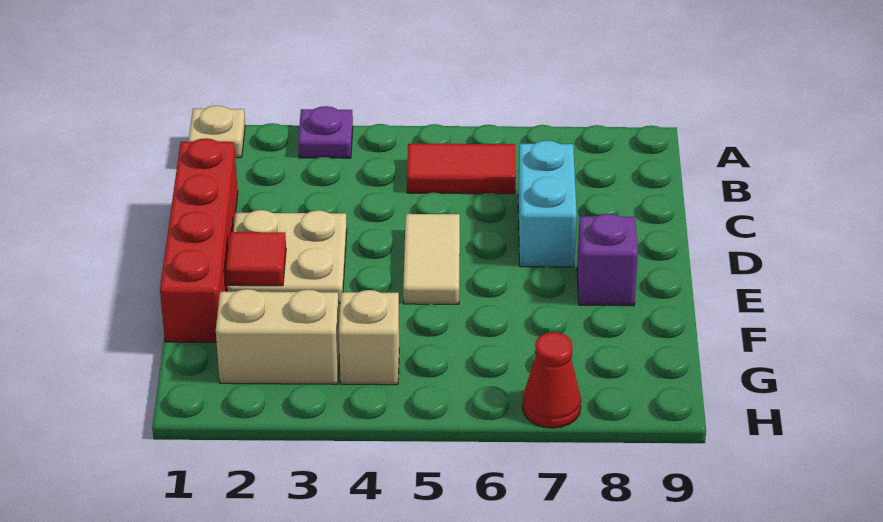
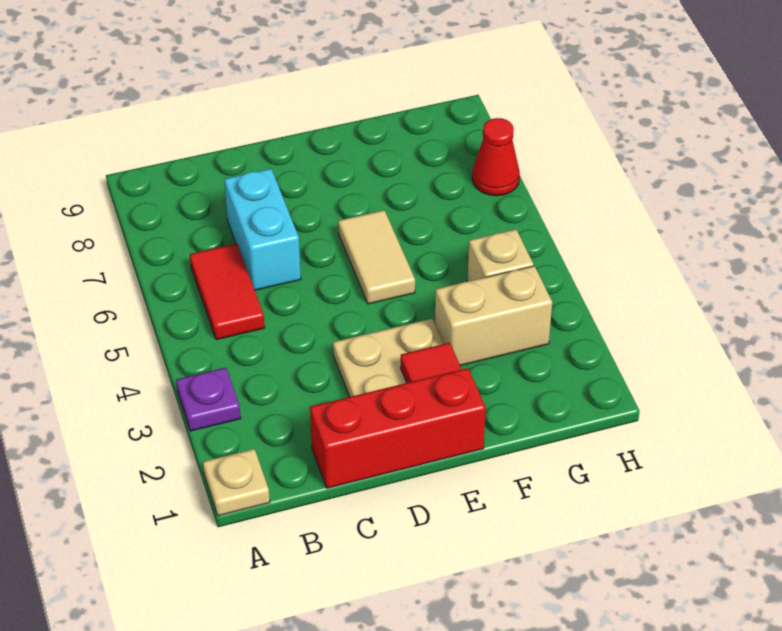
red brick C1:F1 level 1 -> red brick C1:E1 level 1
cyan brick C7:D7 level 1 -> cyan brick C6:C7 level 1
tan tile D5:E5 level 1 -> tan tile E5:E6 level 1
purple brick E8 level 1 -> none
tan brick G2:G3 level 1 -> tan brick F3:G3 level 1

